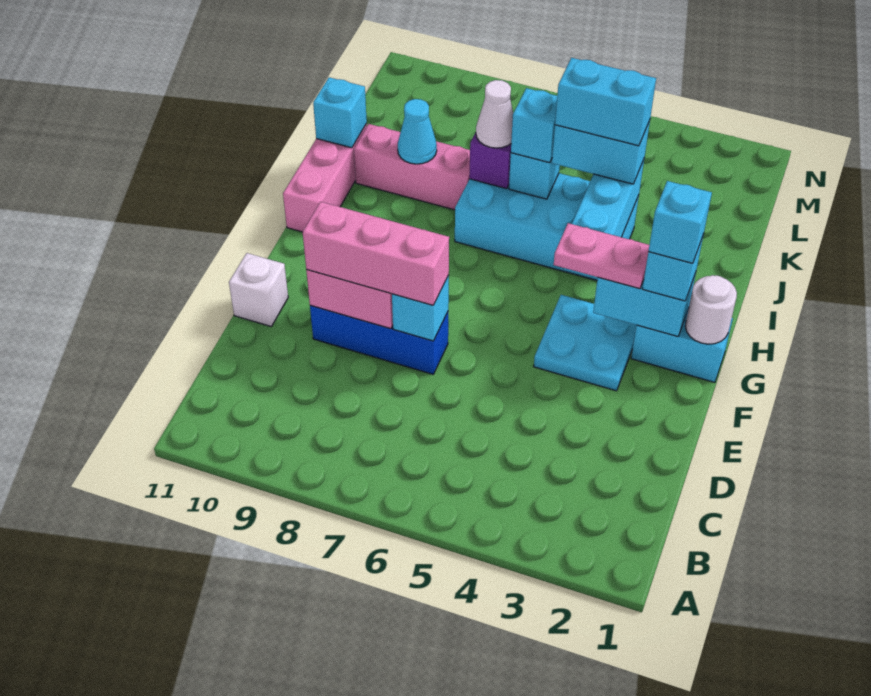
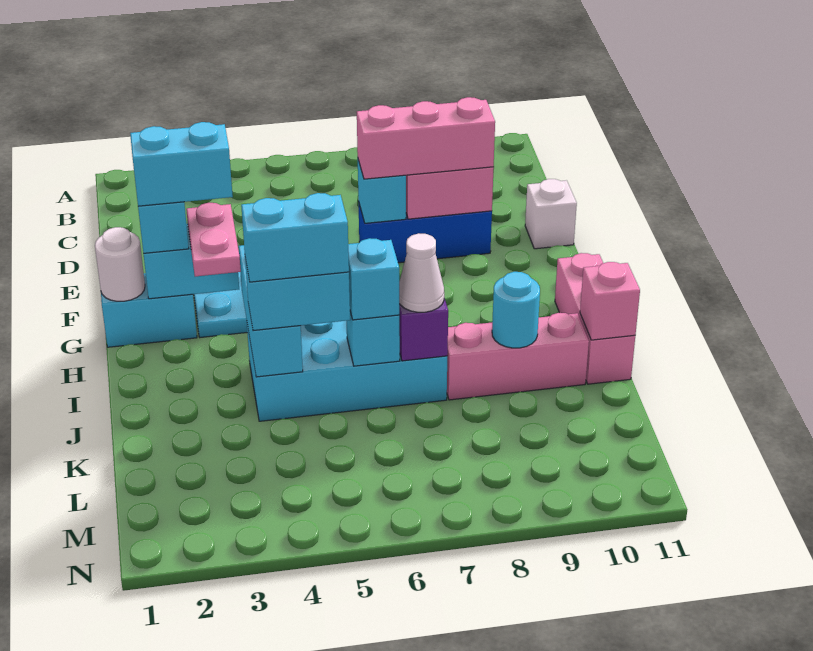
cyan brick G2 level 4 -> cyan brick G2:G3 level 4
pink plate G3:G4 level 3 -> pink plate G3:H3 level 3
cyan cone J9 level 2 -> cyan round brick J9 level 2
cyan brick J11 level 2 -> pink brick J11 level 2

